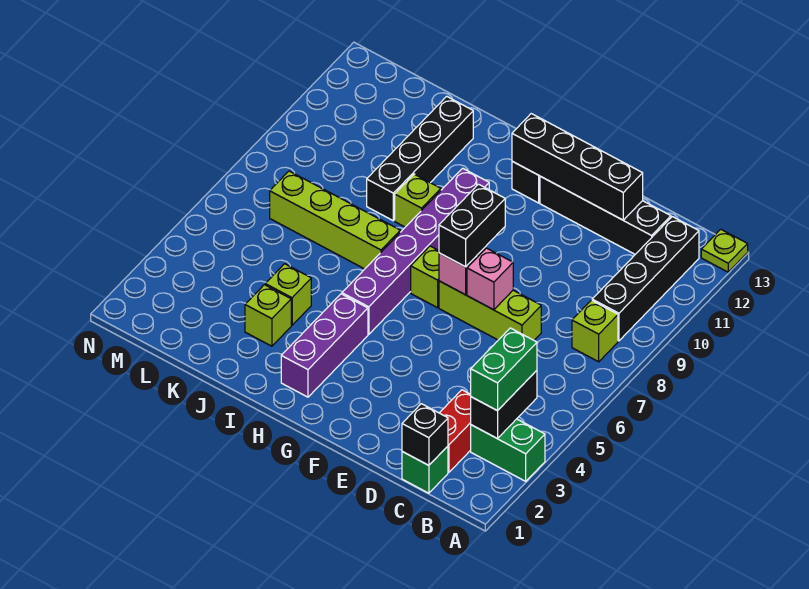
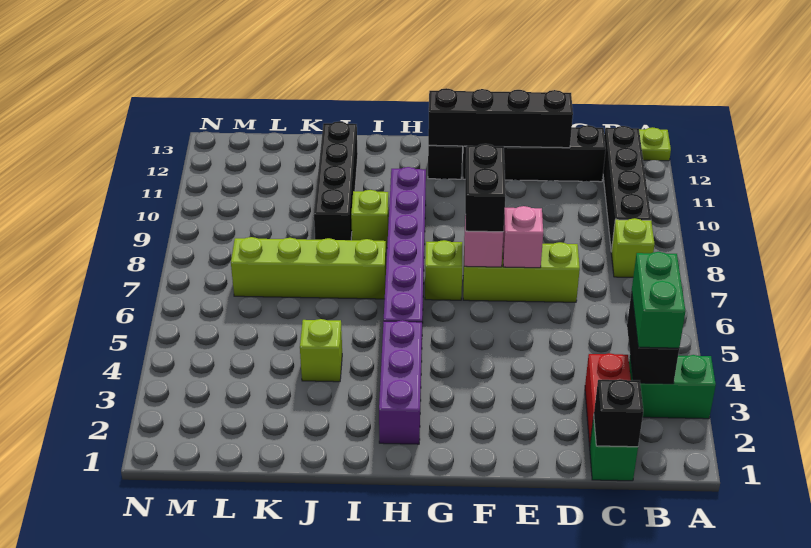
lime brick J3 level 1 -> none

